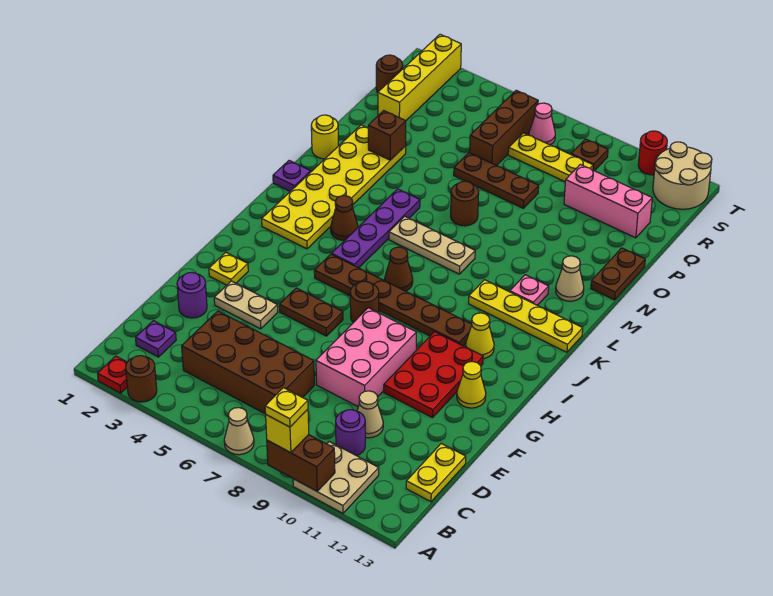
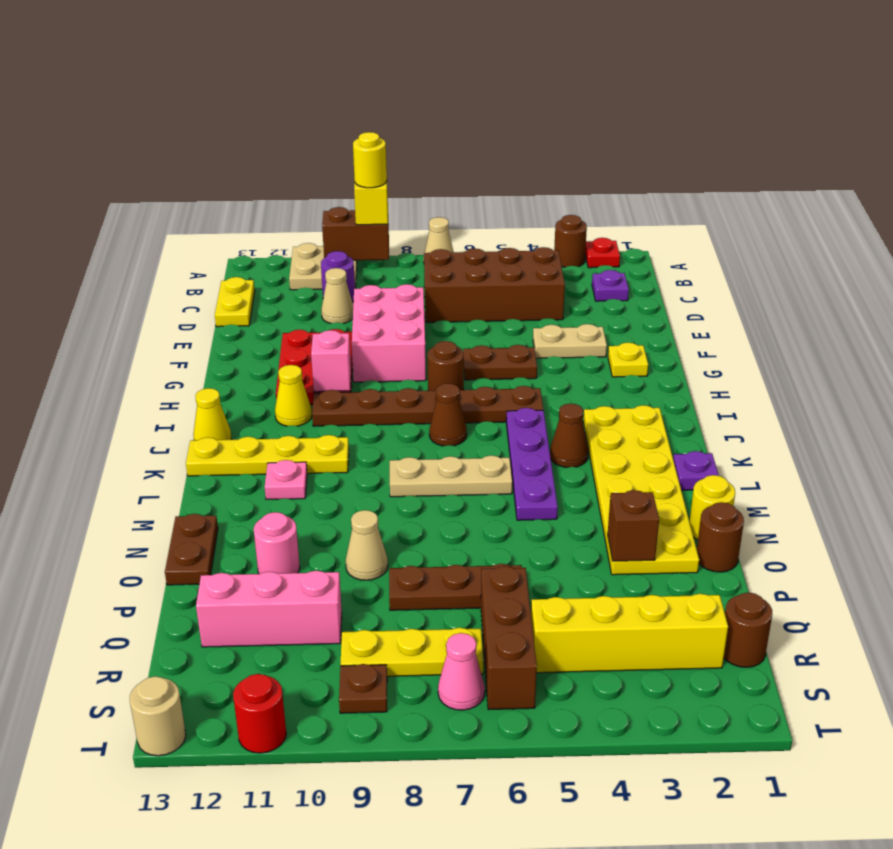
yellow plate A9 level 4 -> yellow round brick A9 level 4
purple round brick E2 level 1 -> none
yellow cone G12 level 1 -> yellow cone J13 level 1
none -> pink brick H10 level 2
tan cone M12 level 1 -> tan cone O9 level 1
brown round brick N7 level 1 -> brown round brick O1 level 1
none -> pink round brick O11 level 1
yellow brick Q2:T2 level 1 -> yellow brick R2:R5 level 1
tan round brick S12:T13 level 1 -> tan round brick T13 level 1

